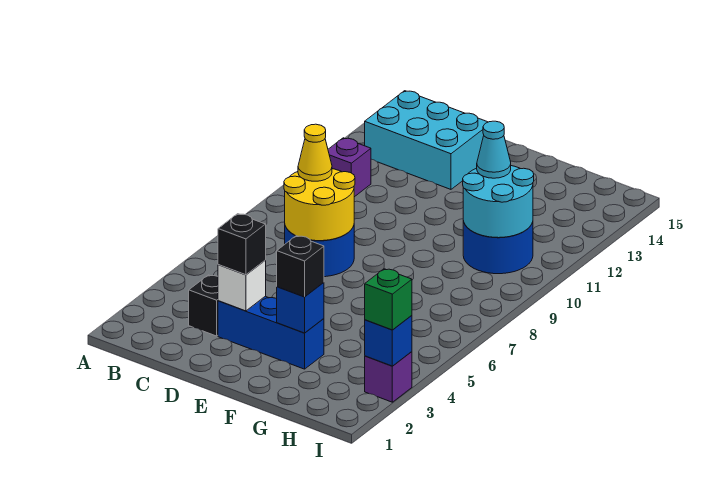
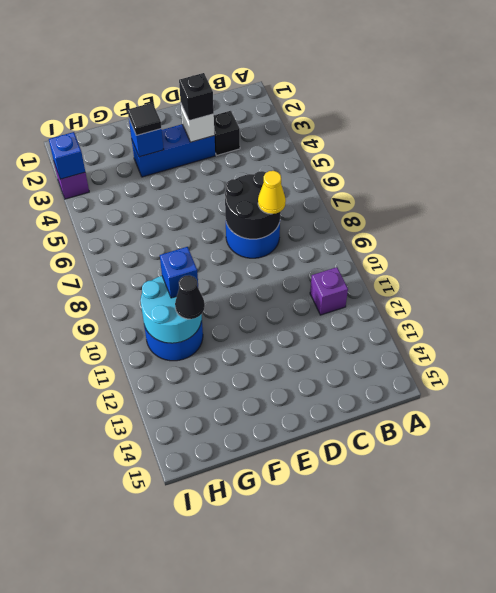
cyan brick B13:D14 level 1 -> none
yellow round brick C7:D8 level 2 -> black round brick C7:D8 level 2
black brick F3 level 3 -> black tile F3 level 3
none -> blue brick G10 level 3
cyan cone G11 level 3 -> black cone G11 level 3
green brick I3 level 3 -> none

